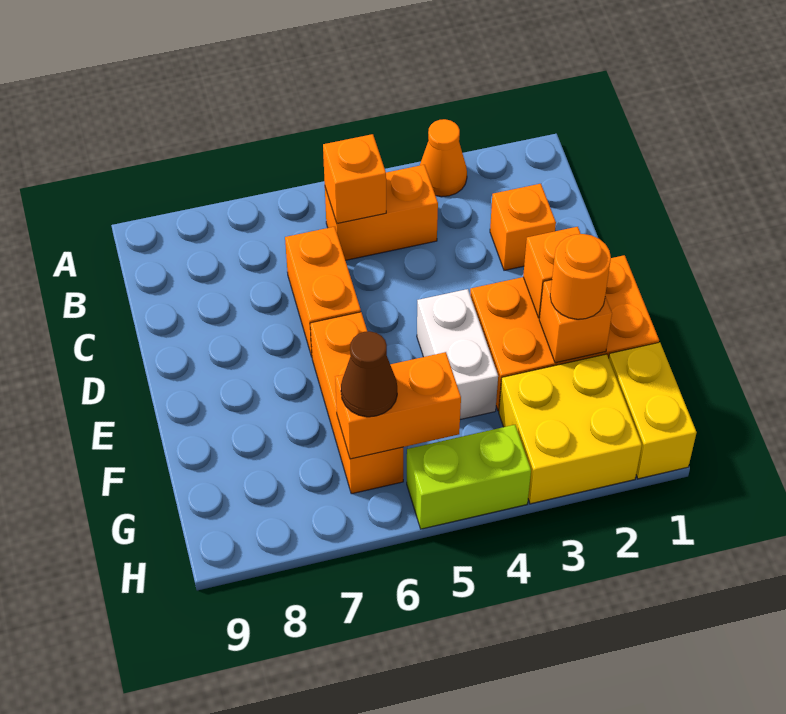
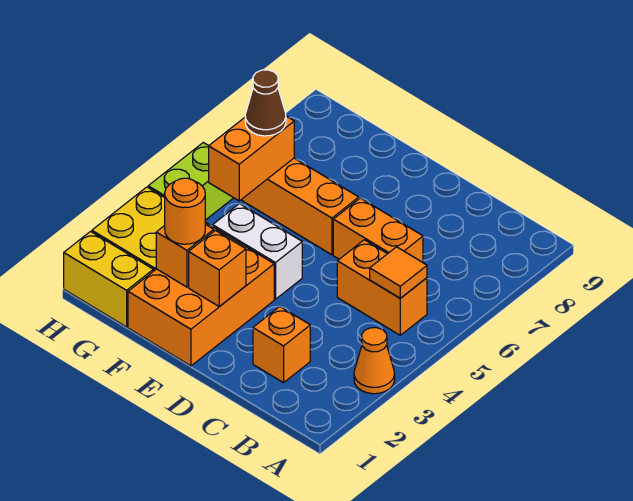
orange brick B4:B5 level 1 -> orange brick B5:C5 level 1
orange brick B5 level 2 -> orange tile B5 level 2

